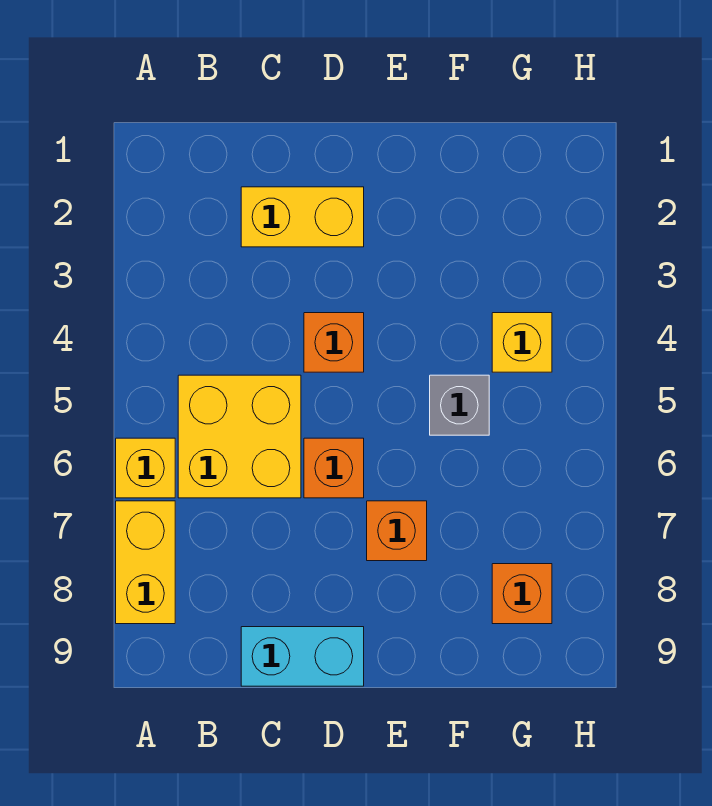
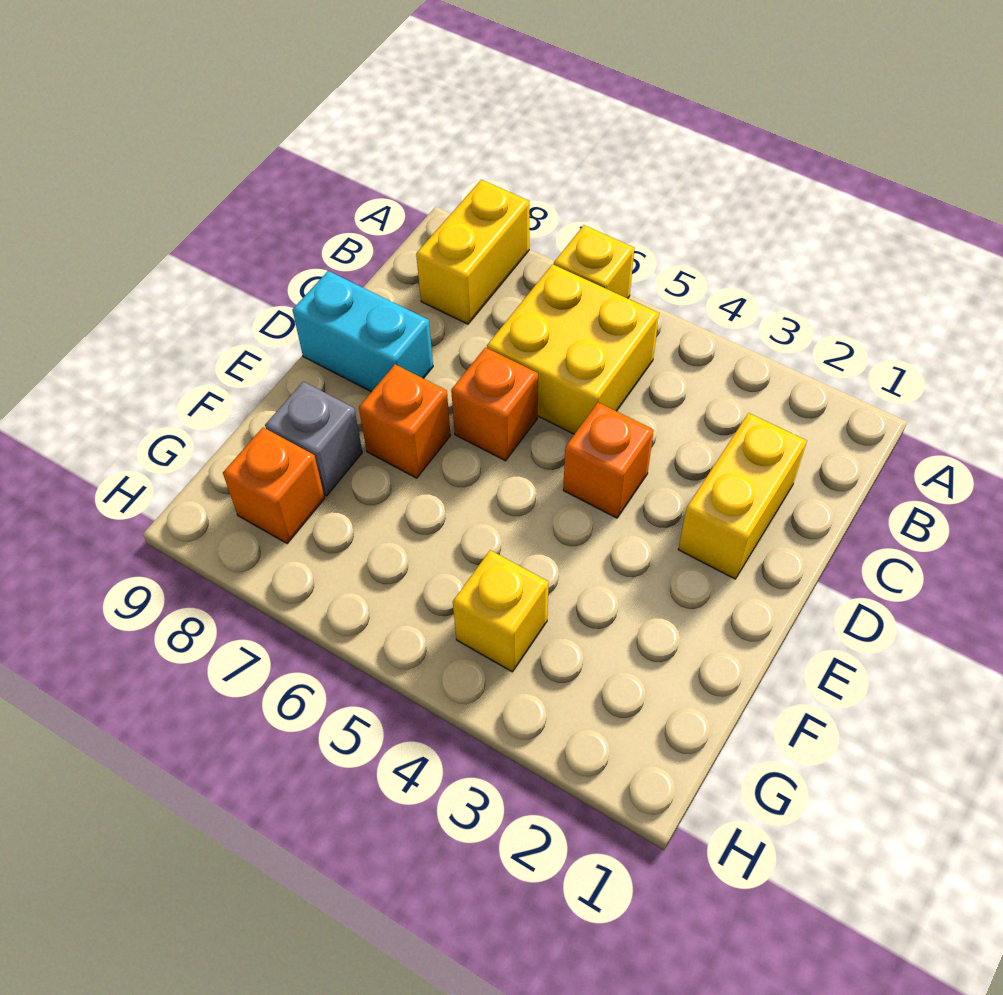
yellow brick A7:A8 level 1 -> yellow brick A8:B8 level 1
cyan brick C9:D9 level 1 -> cyan brick D8:D9 level 1
grey brick F5 level 1 -> grey brick F8 level 1

